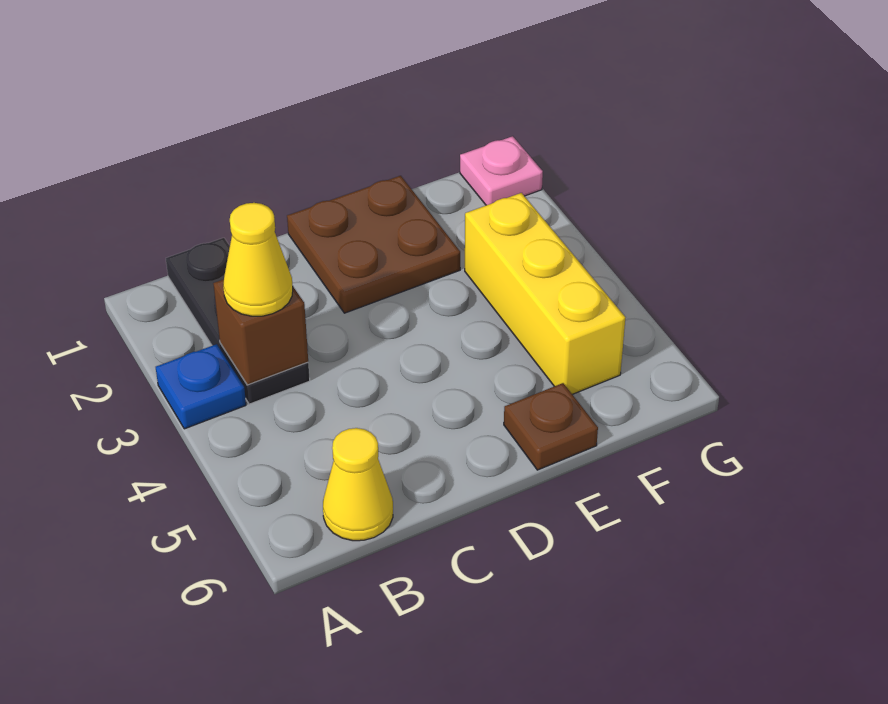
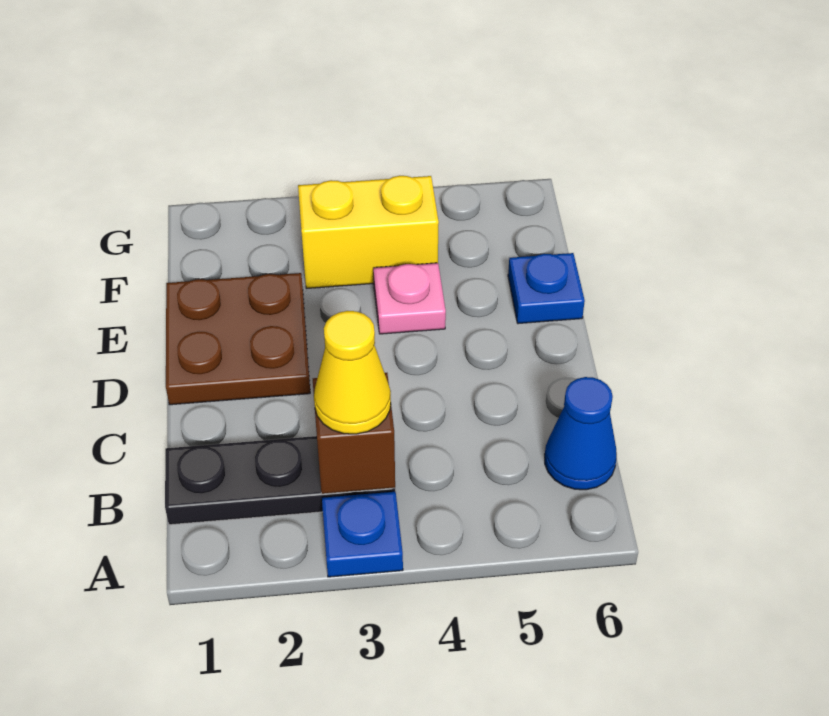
yellow cone B6 level 1 -> blue cone B6 level 1
brown plate E6 level 1 -> blue plate E6 level 1
yellow brick F3:F5 level 1 -> yellow brick F3:F4 level 1
pink plate G1 level 1 -> pink plate E4 level 1

